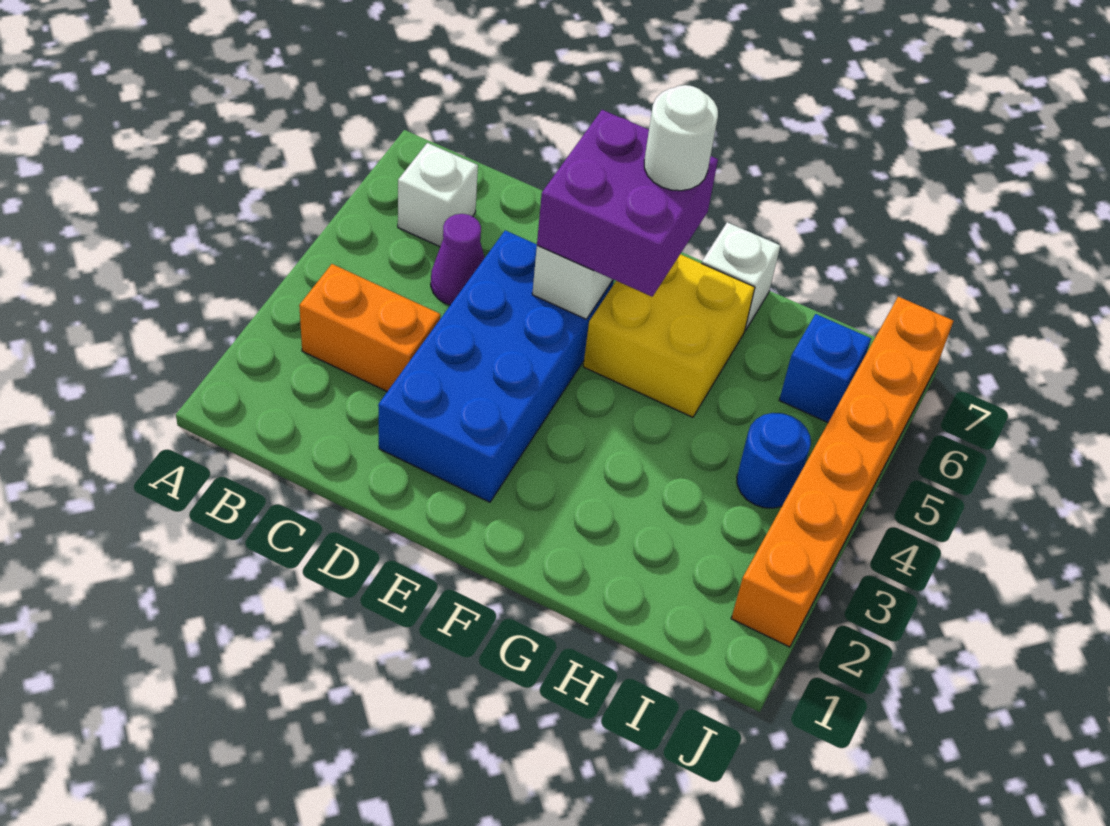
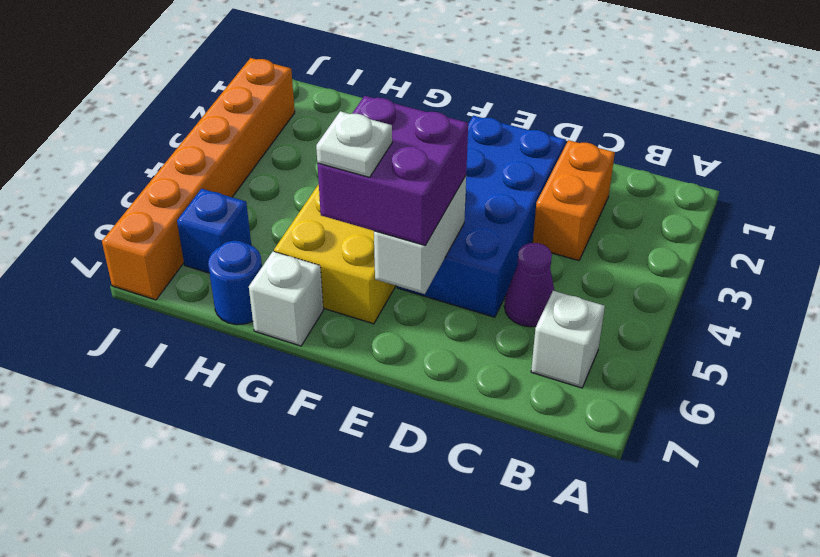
orange brick B3:C3 level 1 -> orange brick C2:C3 level 1
white round brick F6 level 4 -> white plate F6 level 4
blue round brick I4 level 1 -> blue round brick H7 level 1

